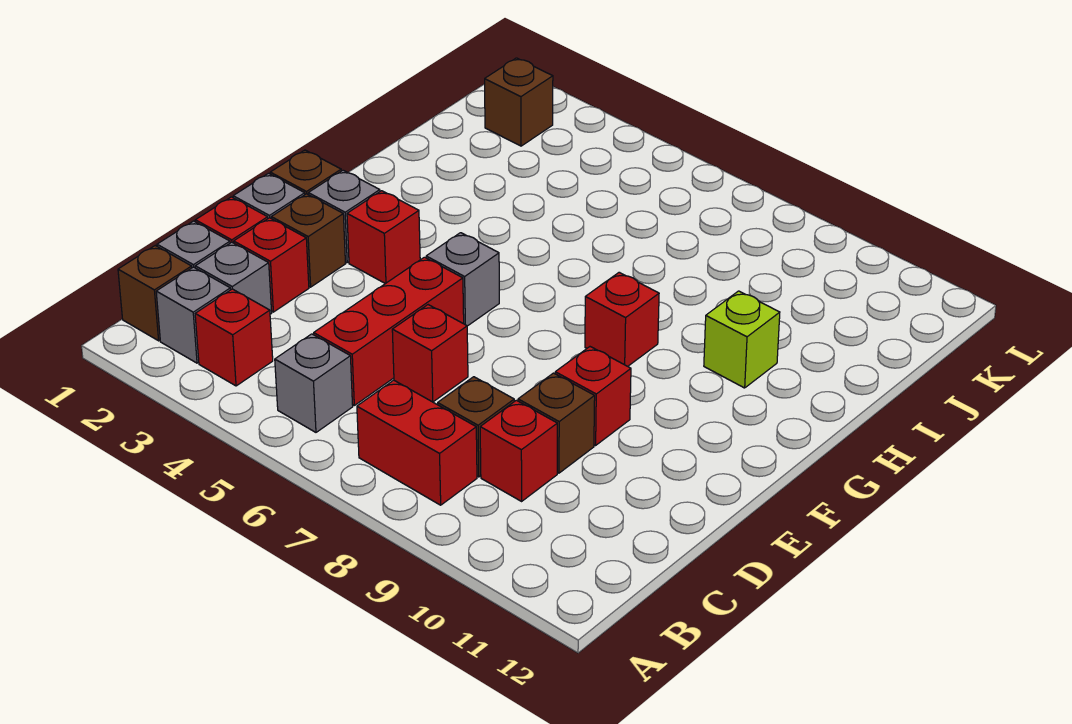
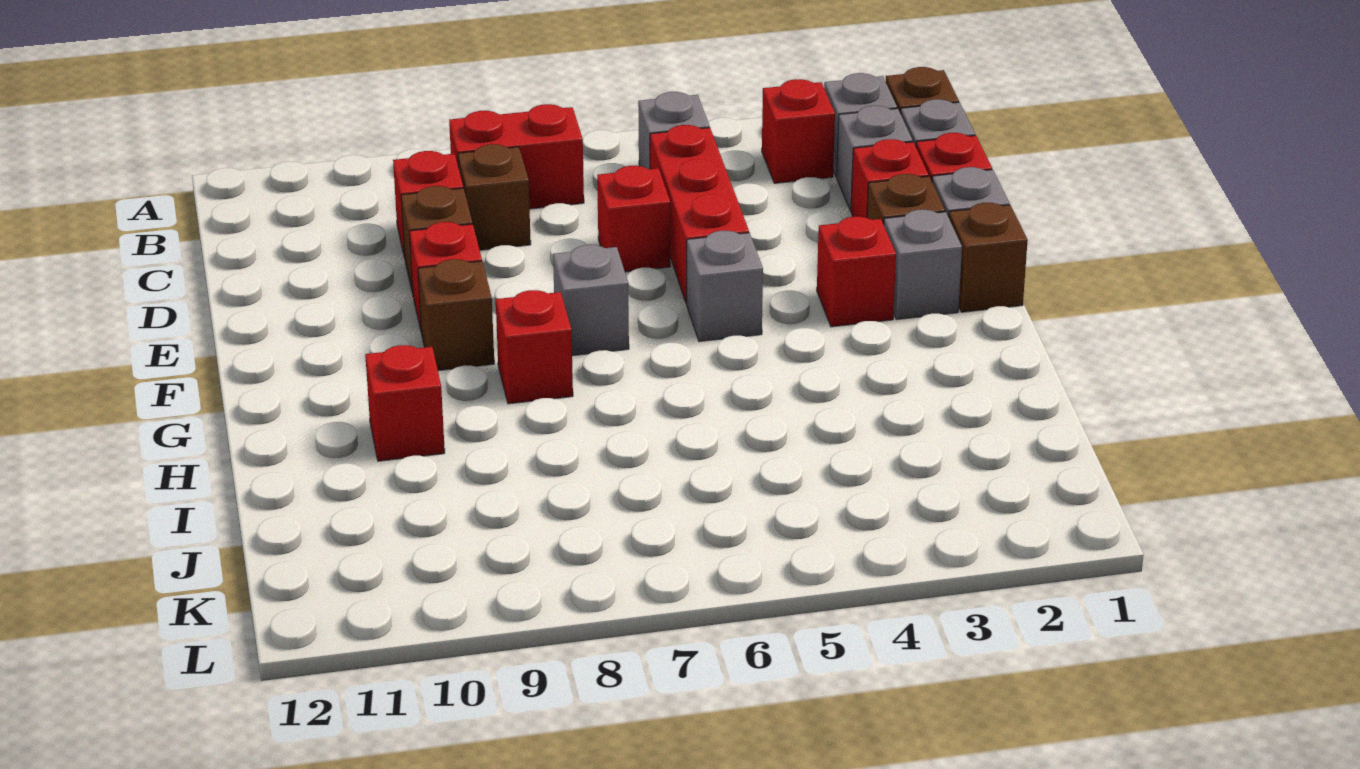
none -> grey brick F7 level 1
lime brick H10 level 1 -> red brick H10 level 1
brown brick K2 level 1 -> brown brick F9 level 1

